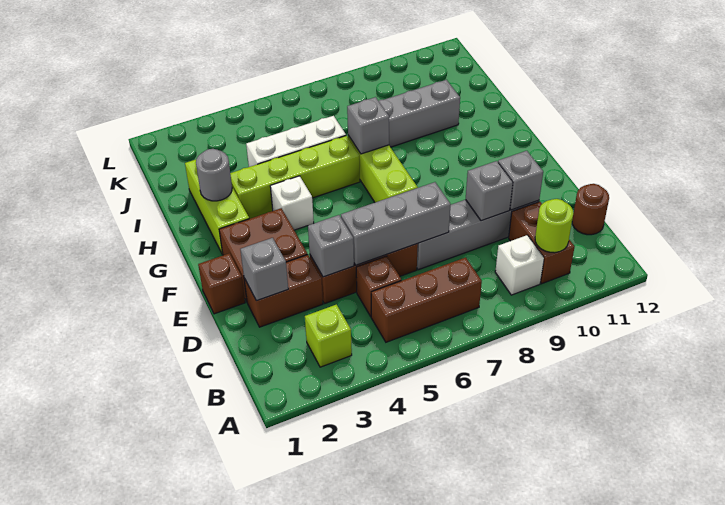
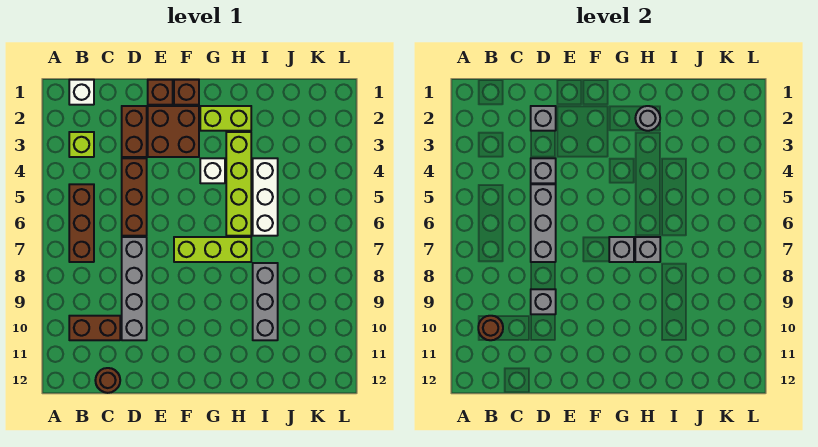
white brick B9 level 1 -> white brick B1 level 1
lime round brick B10 level 2 -> brown round brick B10 level 2
brown brick C5 level 1 -> brown brick F1 level 1
grey brick D10 level 2 -> grey brick G7 level 2
lime brick G2:I2 level 1 -> lime brick G2:H2 level 1

